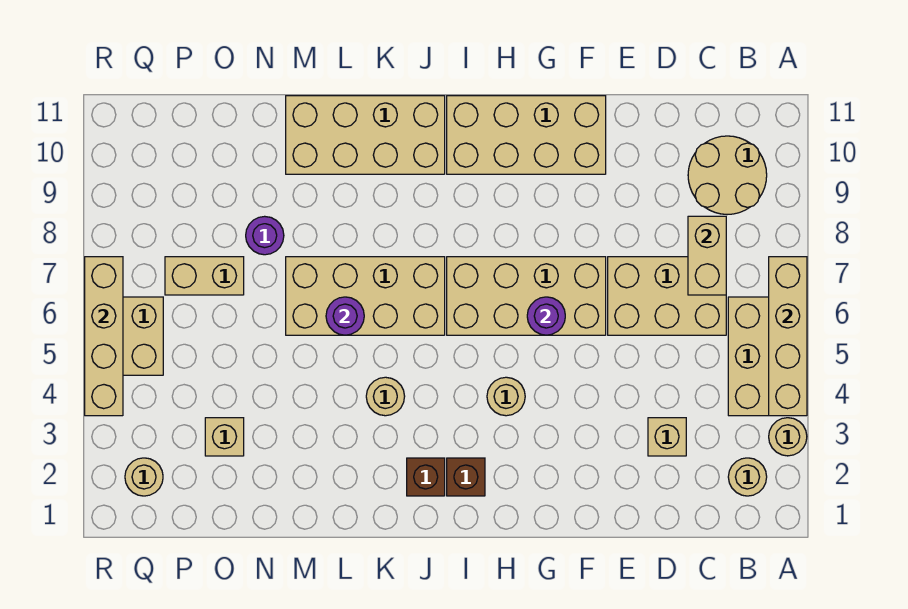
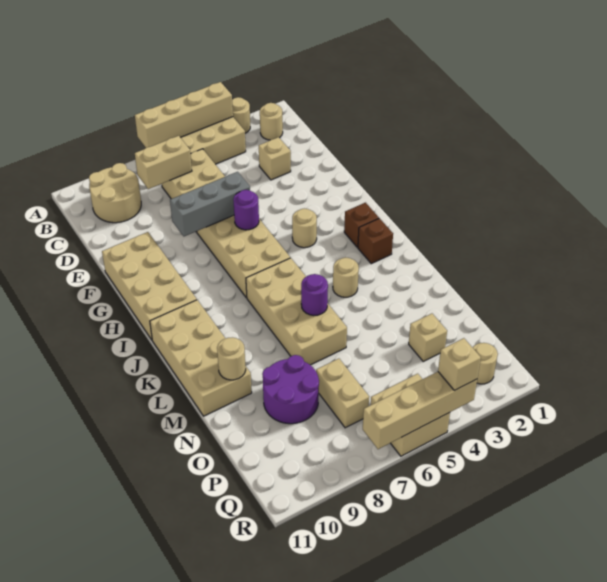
none -> grey brick F6:F8 level 2
none -> tan round brick M10 level 2
purple round brick N8 level 1 -> purple round brick N8:O9 level 1
none -> tan brick R4 level 3

